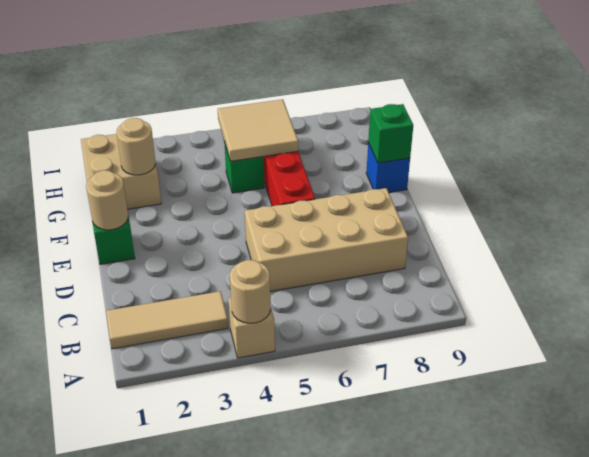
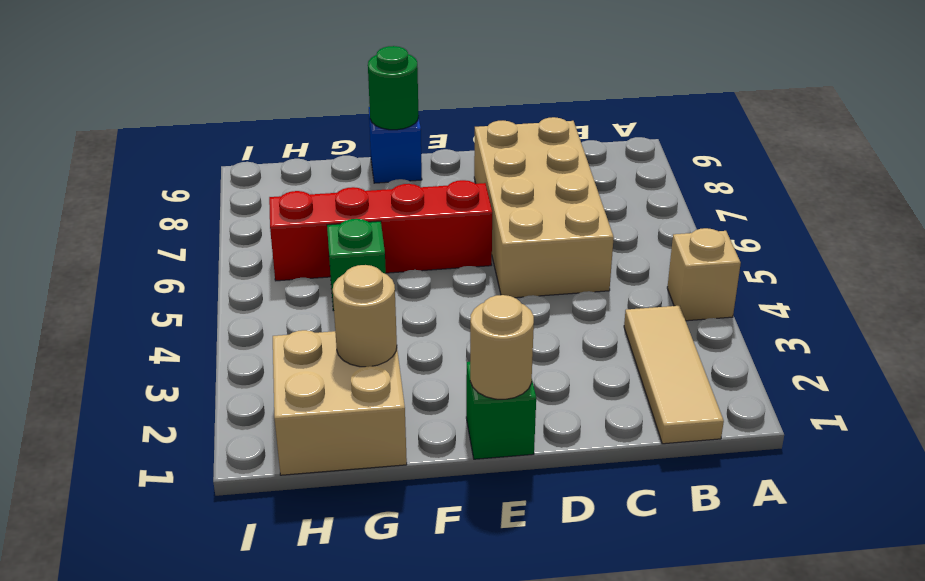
tan round brick A4 level 2 -> none
green brick F9 level 2 -> green round brick F9 level 2
tan tile G5:H6 level 2 -> none

